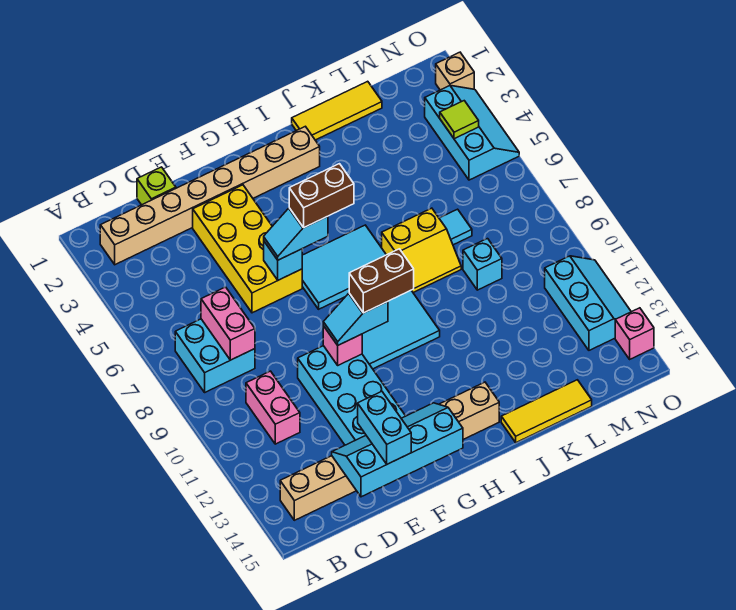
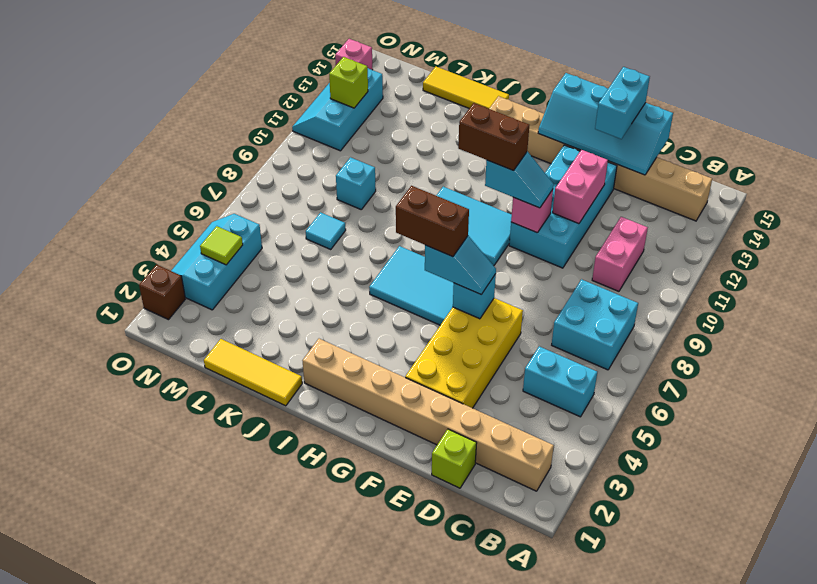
none -> cyan brick B5:C5 level 1
pink brick C7:C8 level 2 -> pink brick E11:E12 level 2
yellow slope J7:K8 level 1 top 7 -> none
none -> lime brick N12 level 2
tan brick O2 level 1 -> brown brick O2 level 1

